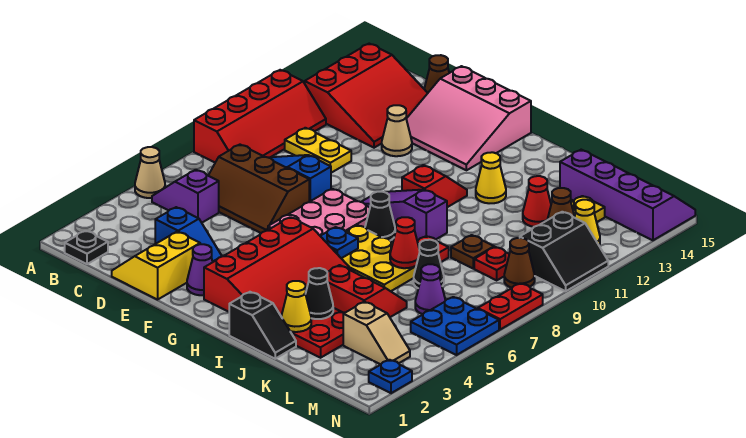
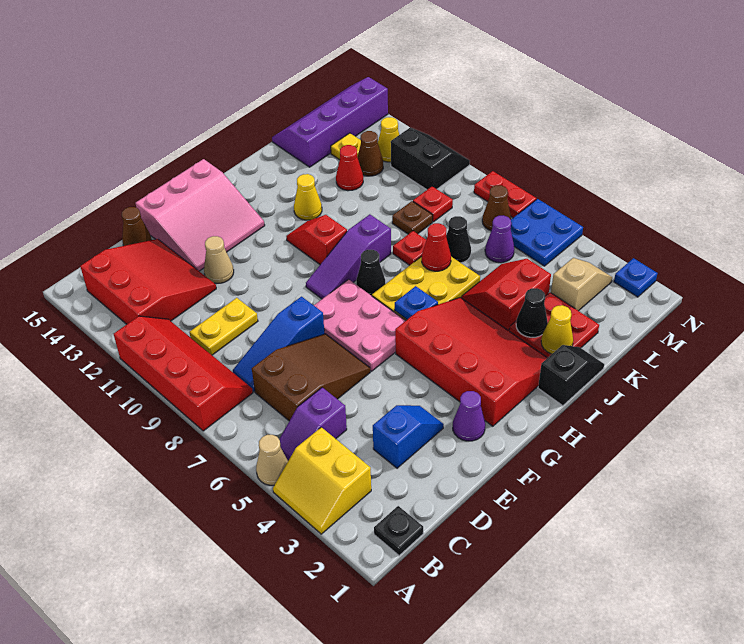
brown slope C6:E7 level 1 top 7 -> brown slope C6:E7 level 1 top C
yellow slope D1:E2 level 1 top E -> yellow slope A3:B4 level 1 top B
brown cone M9 level 1 -> brown cone M7 level 1

